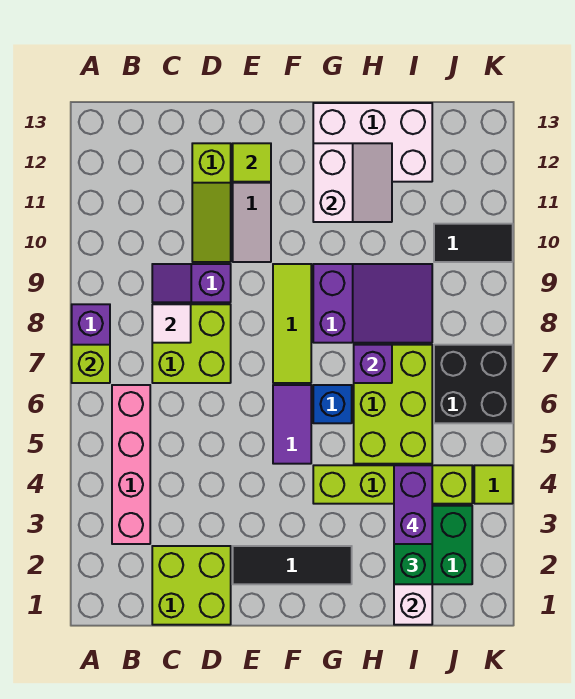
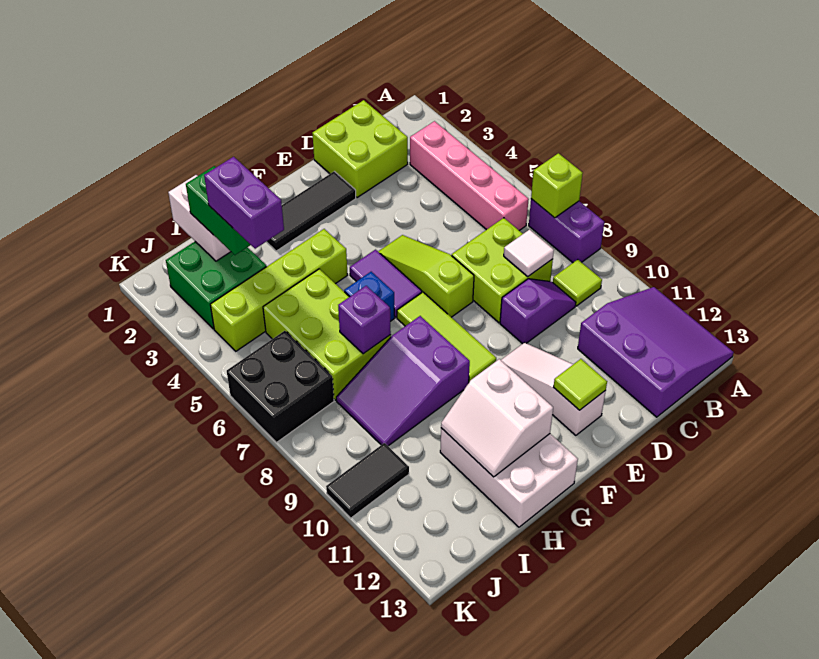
none -> purple slope A11:C13 level 1 top C
lime slope D10:D12 level 1 top 12 -> lime slope E5:E7 level 1 top 7
white brick G12:I13 level 1 -> white brick G11:H13 level 1
lime tile K4 level 1 -> lime tile B9 level 1

